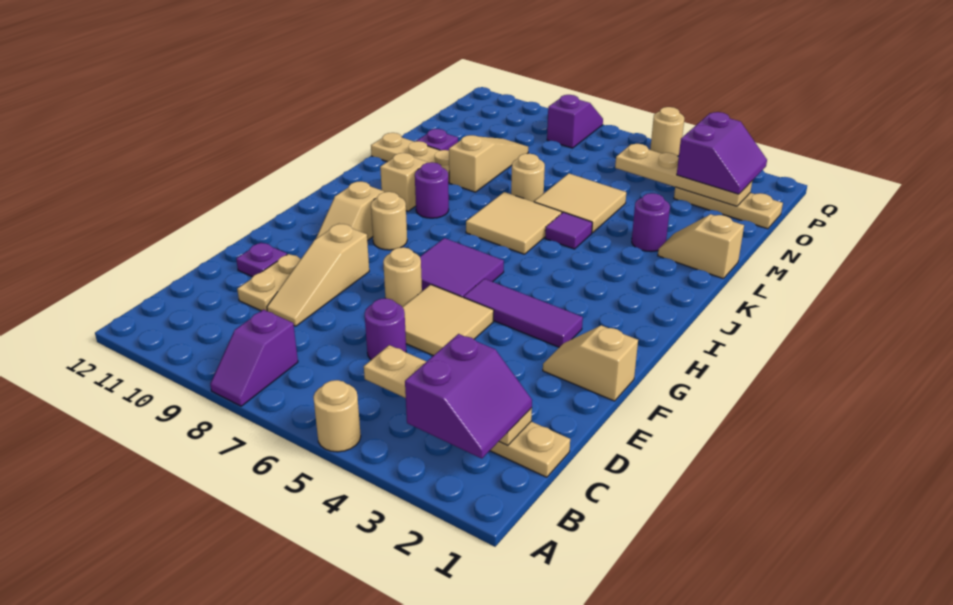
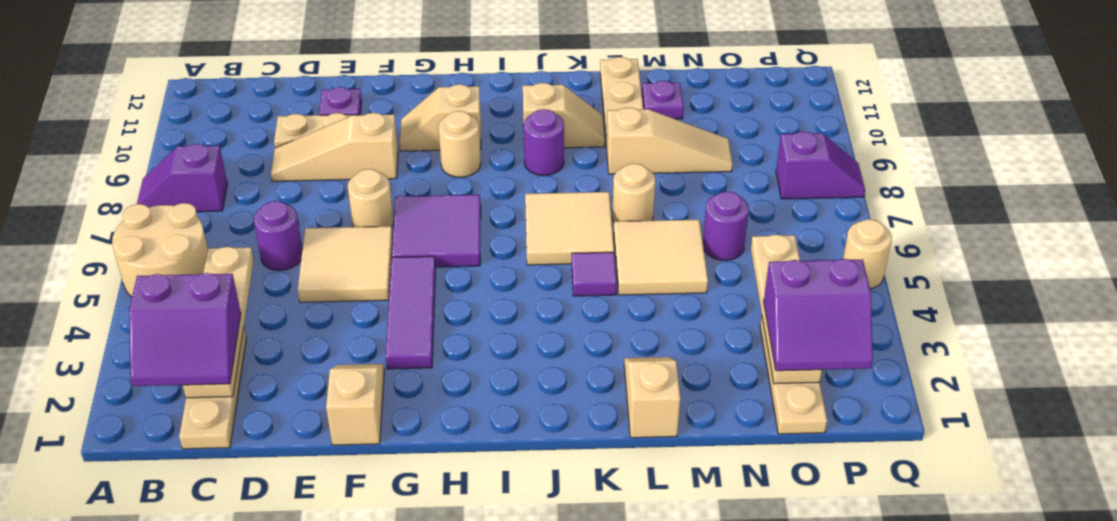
tan round brick A5 level 1 -> tan round brick A5:B6 level 1
purple round brick L3 level 1 -> purple round brick N6 level 1

